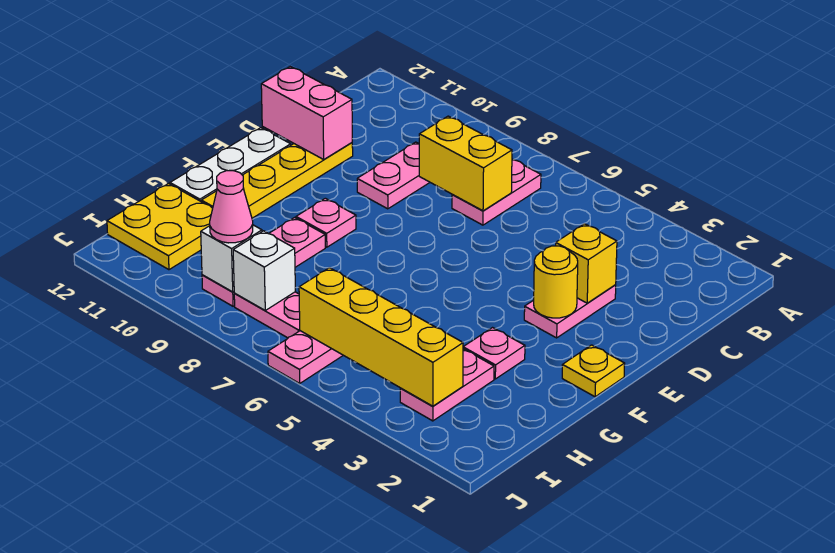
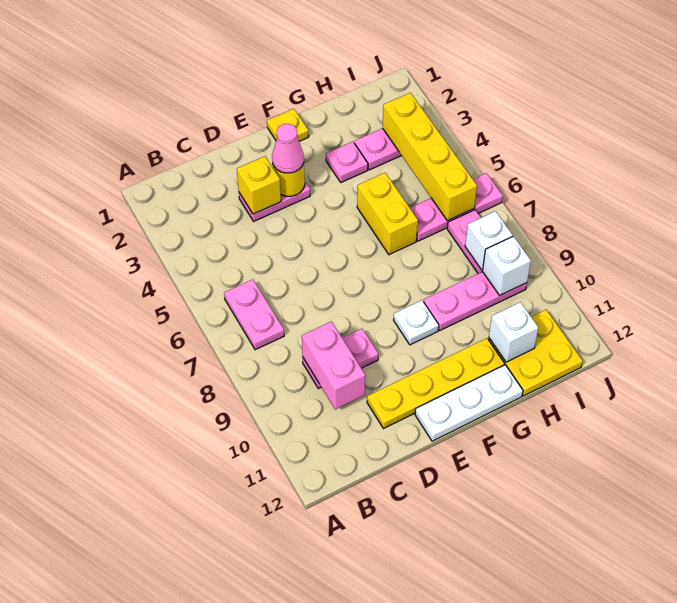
pink plate B7:C7 level 1 -> pink plate B6:B7 level 1
yellow brick C7:C8 level 2 -> yellow brick G5:G6 level 1
pink brick D11:D12 level 2 -> pink brick C9:C10 level 2
pink plate F9 level 1 -> white plate F9 level 1
none -> white brick H11 level 2
pink cone I9 level 3 -> pink cone E3 level 3

